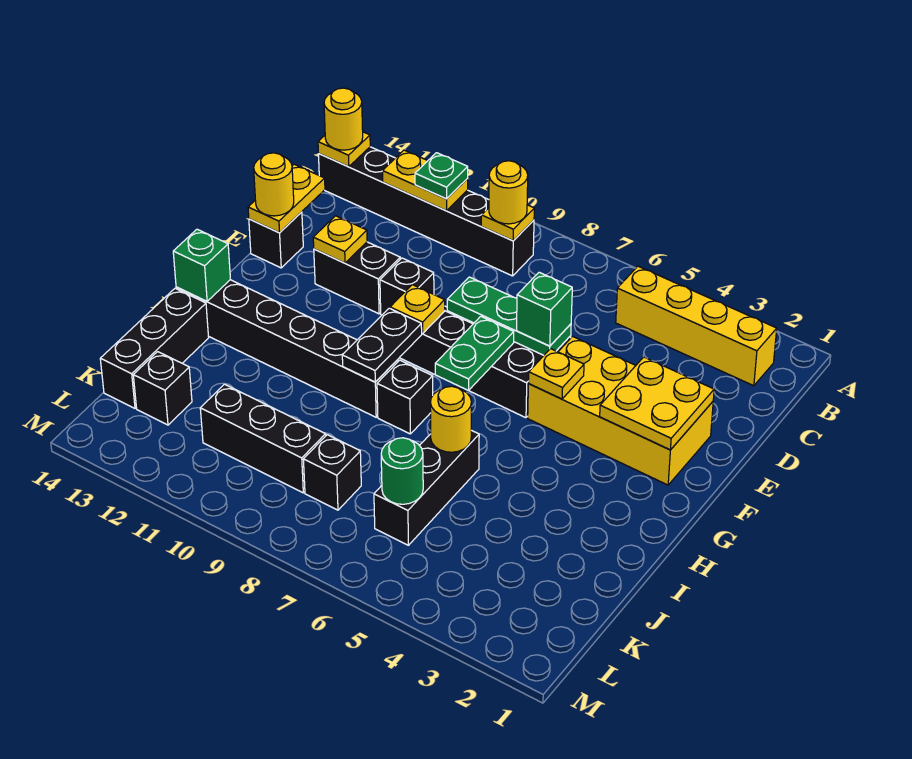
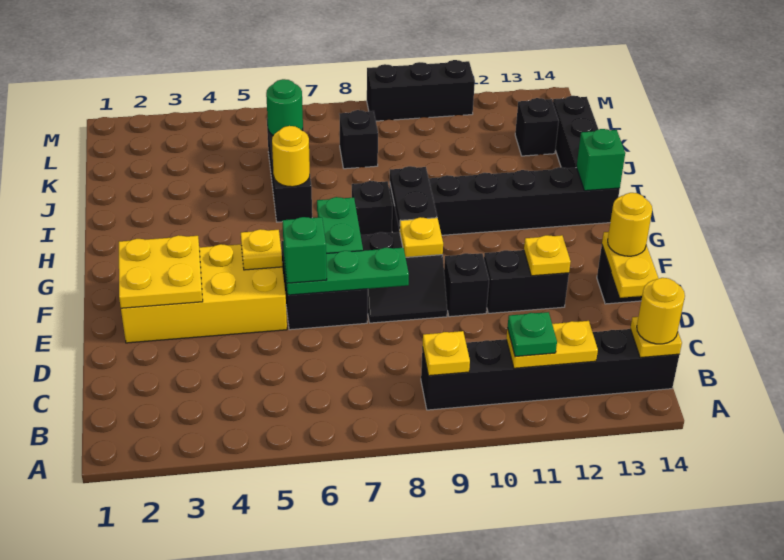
yellow brick B2:B5 level 1 -> none
yellow round brick B9 level 3 -> none
black brick K9:K11 level 1 -> black brick M9:M11 level 1

